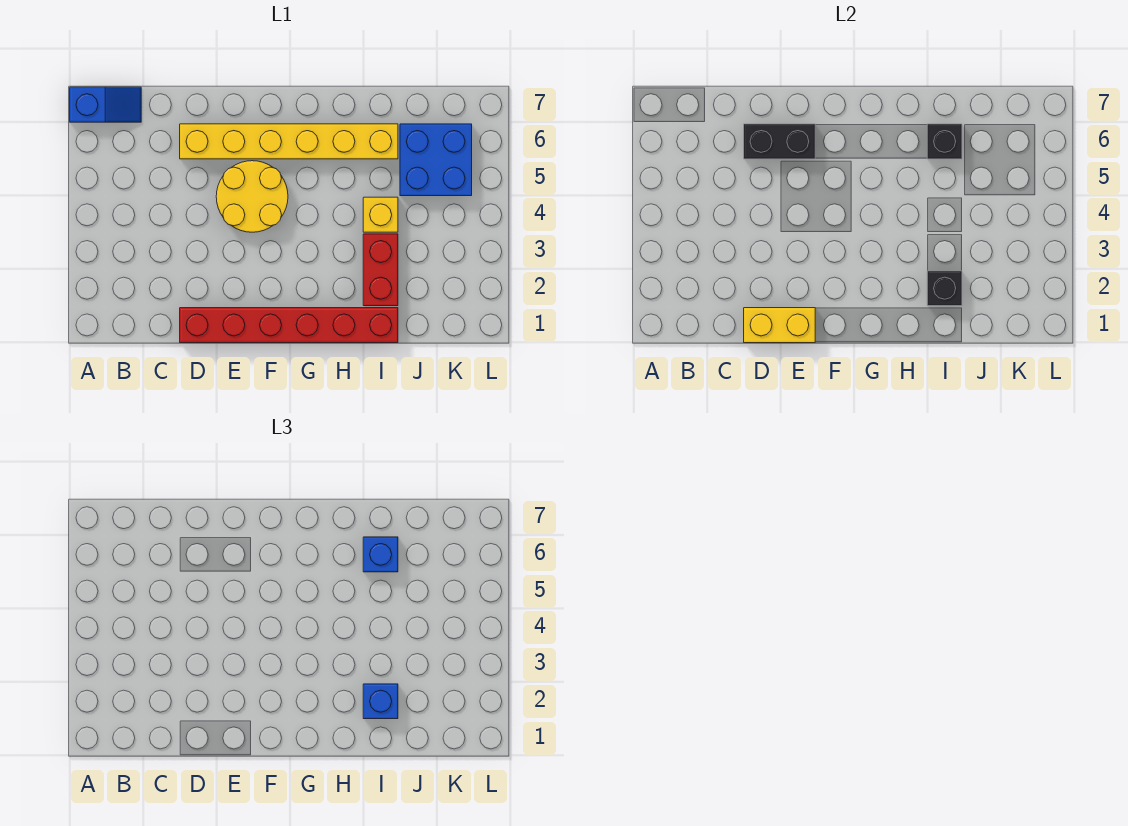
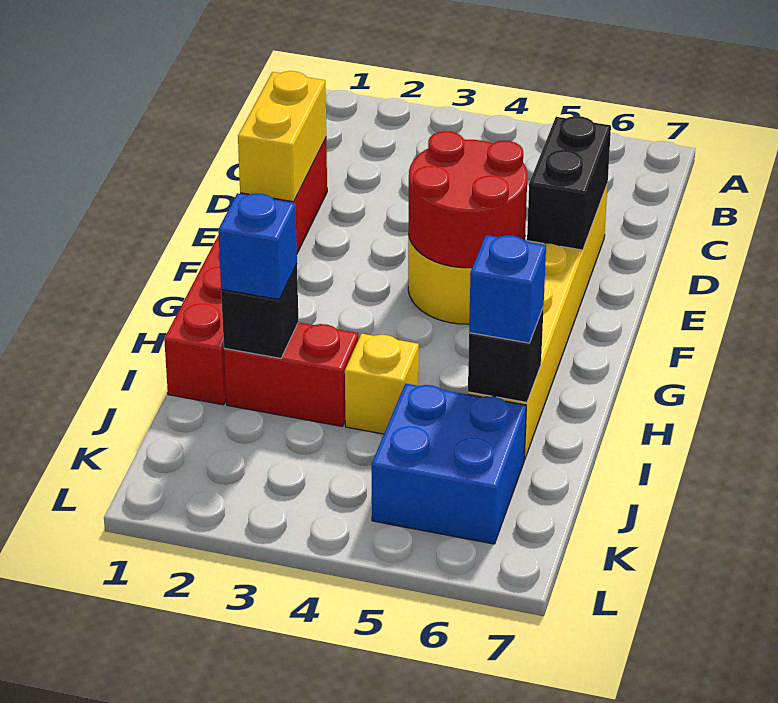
blue slope A7:B7 level 1 top A -> none
none -> red round brick E4:F5 level 2

